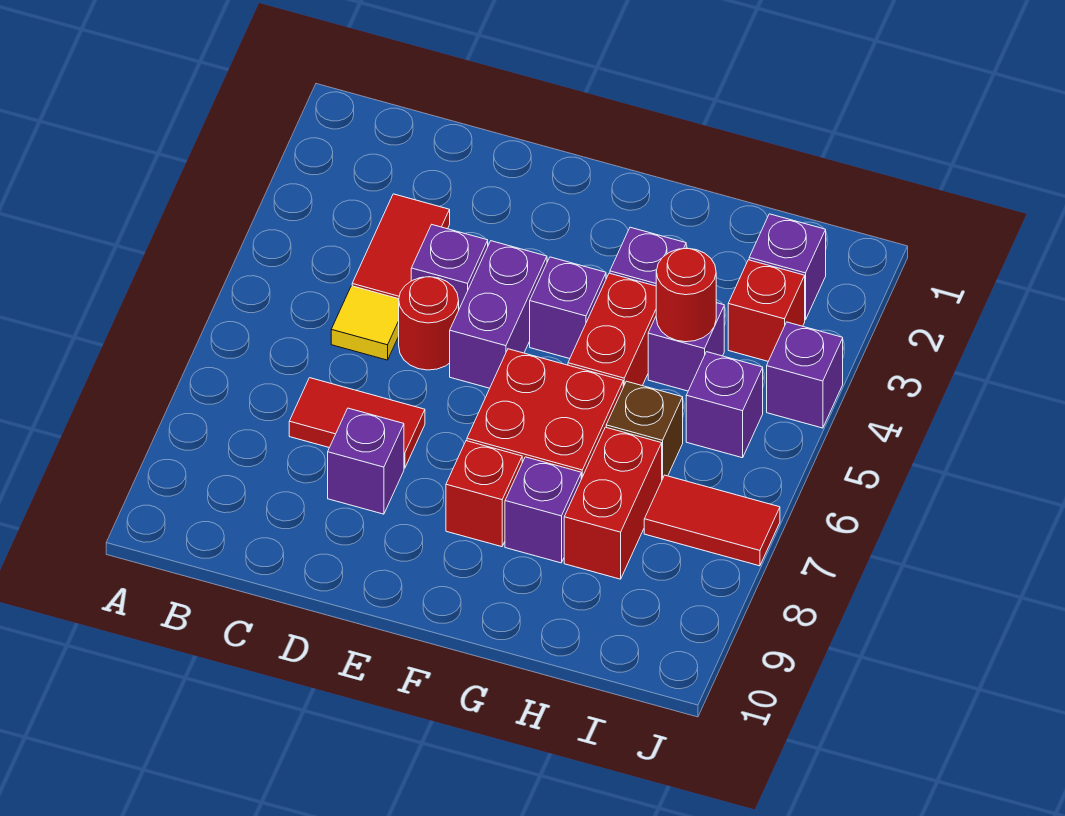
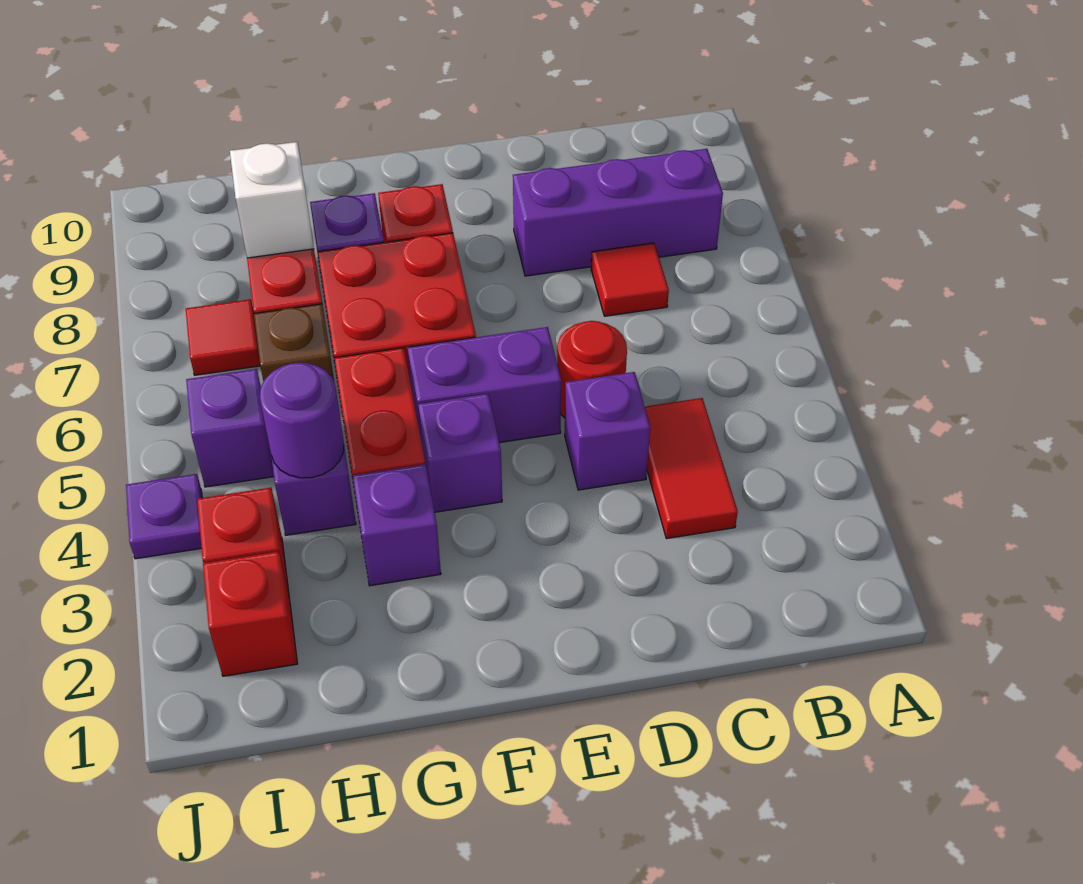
yellow tile C5 level 1 -> none
red tile C7:D7 level 1 -> red tile C7 level 1
purple brick D8 level 1 -> purple brick B8:D8 level 1
purple brick E4:E5 level 1 -> purple brick E5:F5 level 1
red round brick H4 level 2 -> purple round brick H4 level 2
none -> white brick H8 level 2
purple brick I2 level 1 -> red brick I2 level 1
red tile I7:J7 level 1 -> red tile I7 level 1
purple brick J4 level 1 -> purple plate J4 level 1

